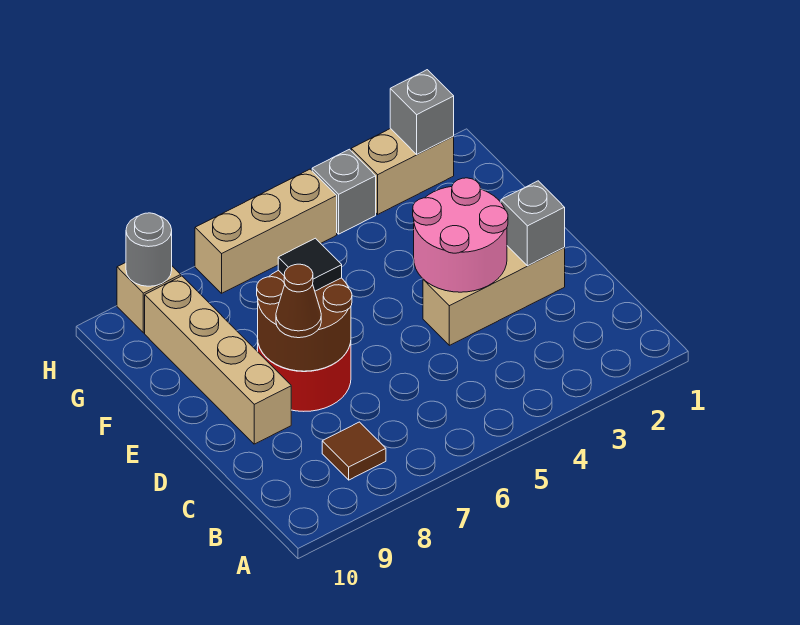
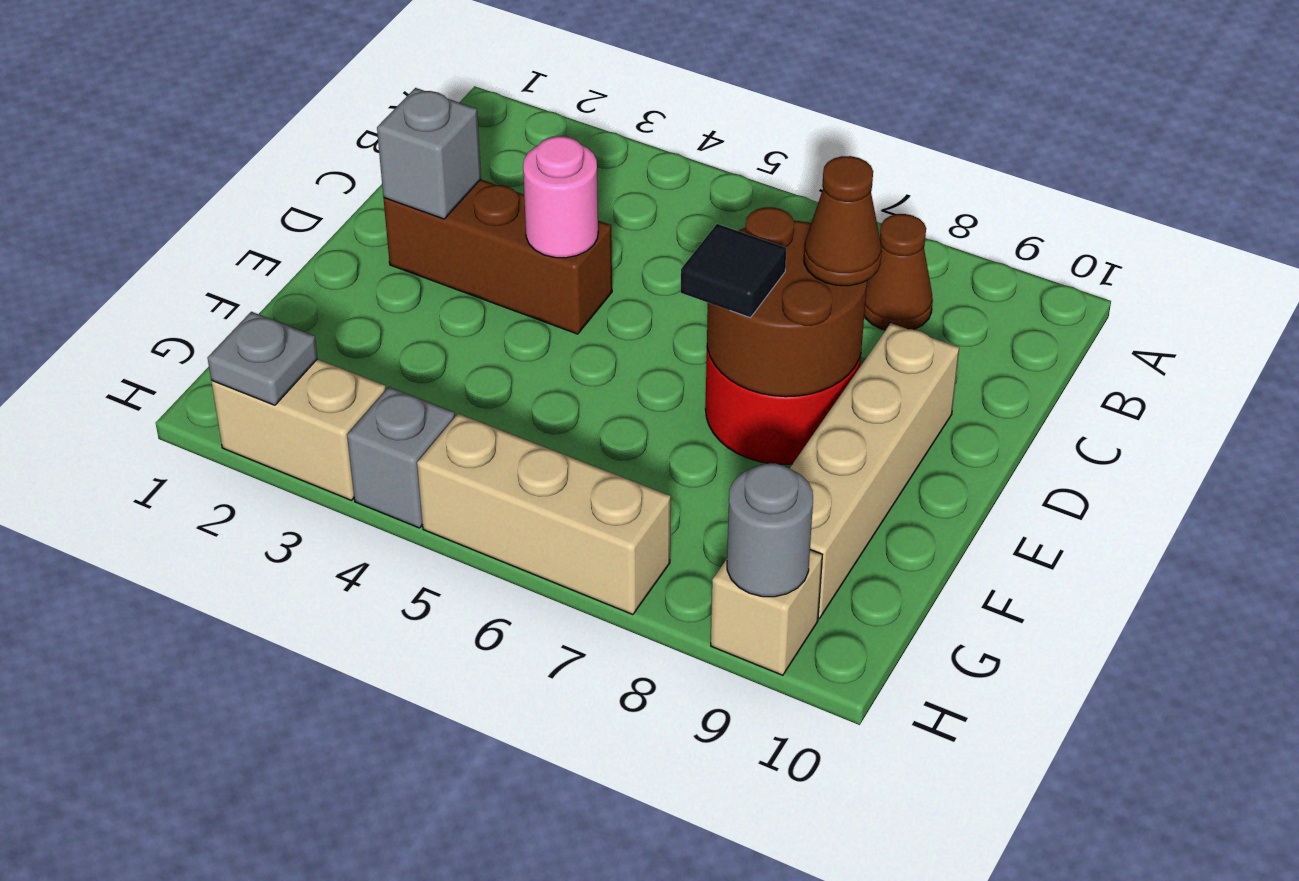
brown tile B8 level 1 -> brown cone B8 level 1
tan brick D2:D4 level 1 -> brown brick D2:D4 level 1
pink round brick D3:E4 level 2 -> pink round brick D4 level 2
grey brick H2 level 2 -> grey plate H2 level 2

